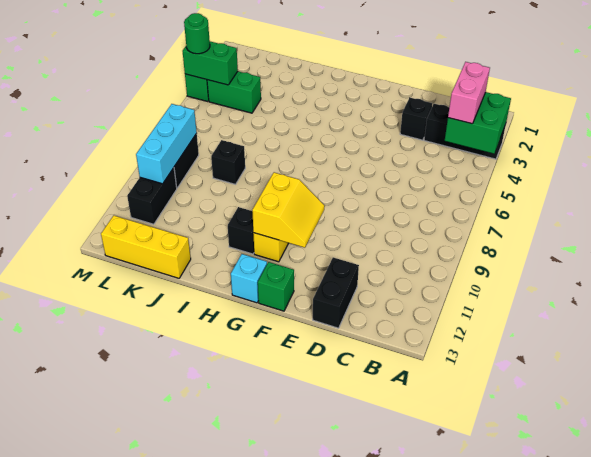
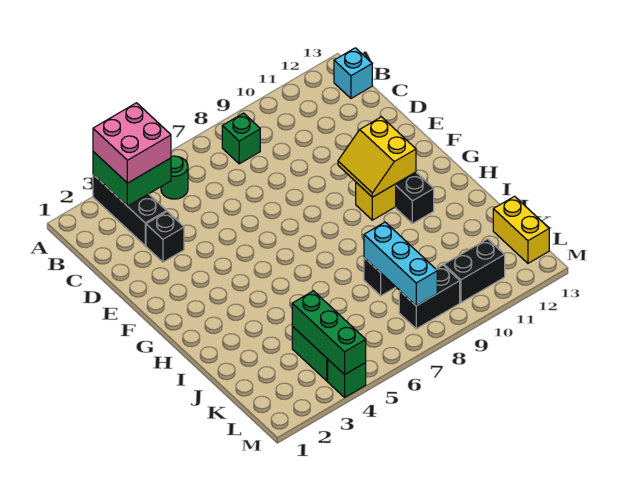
pink brick B3:B4 level 3 -> pink brick A3:B4 level 3
black brick D12:D13 level 1 -> none
yellow slope F10:G11 level 2 top G -> yellow slope F10:G11 level 2 top 11
green brick F13 level 1 -> green brick B8 level 1
cyan brick G13 level 1 -> cyan brick B13 level 1
yellow brick J13:L13 level 1 -> yellow brick K13:L13 level 1
green brick L4:M4 level 2 -> green brick K4:M4 level 2
cyan brick L8:L10 level 2 -> cyan brick J8:L8 level 2
green round brick M4 level 3 -> green round brick B5 level 1

